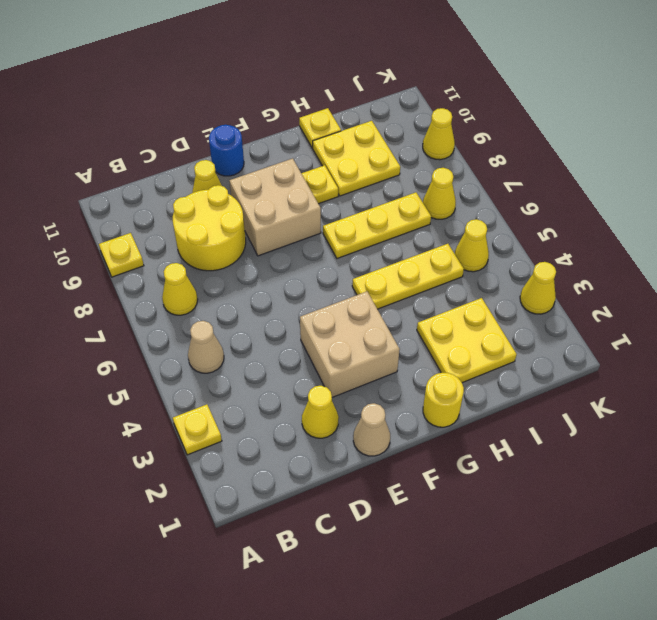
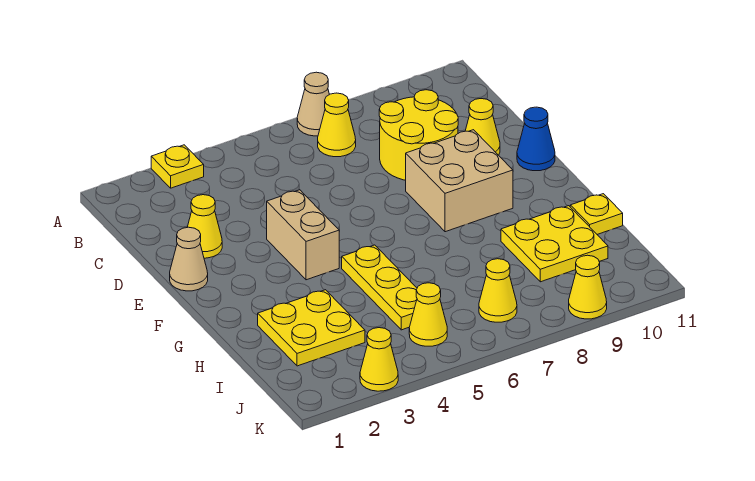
yellow plate A9 level 1 -> none
tan cone B5 level 1 -> tan cone A7 level 1
tan brick E3:F4 level 1 -> tan brick E4:F4 level 1
blue round brick E11 level 1 -> blue cone E11 level 1
yellow round brick G1 level 1 -> none
yellow plate G7:I7 level 1 -> none
yellow plate G9 level 1 -> none

